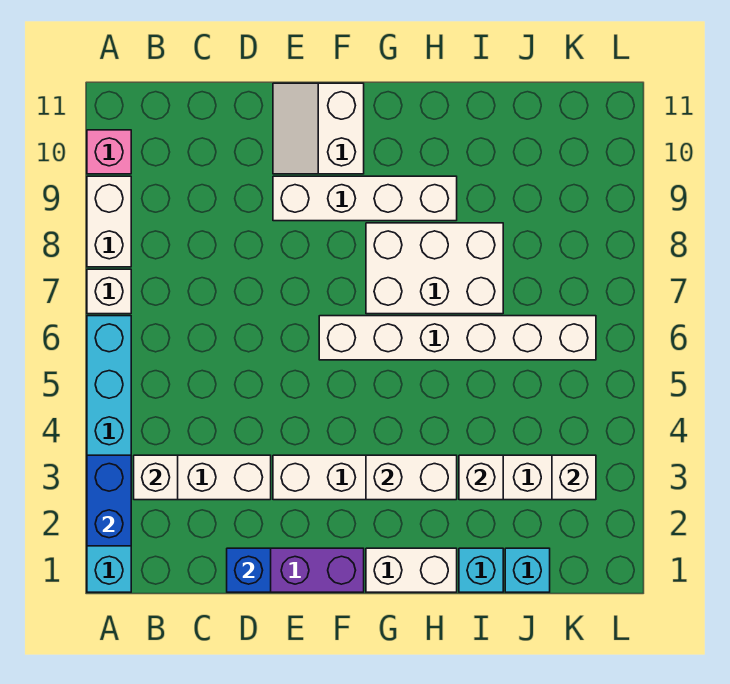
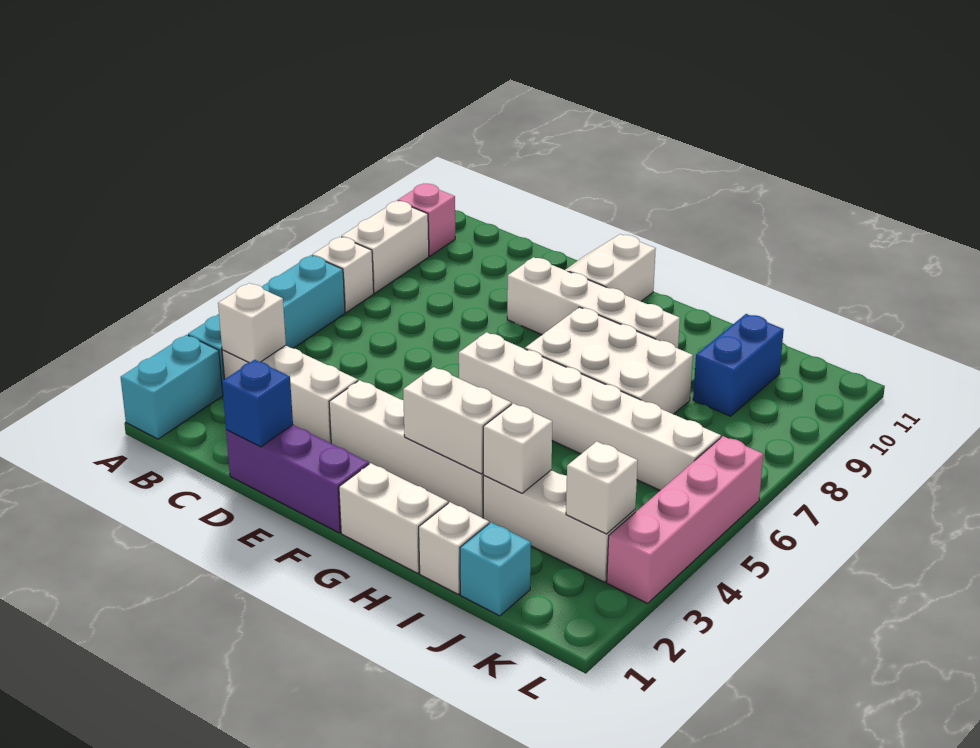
blue brick A2:A3 level 2 -> blue brick J9:J10 level 1
cyan brick I1 level 1 -> white brick I1 level 1
none -> pink brick L3:L6 level 1

